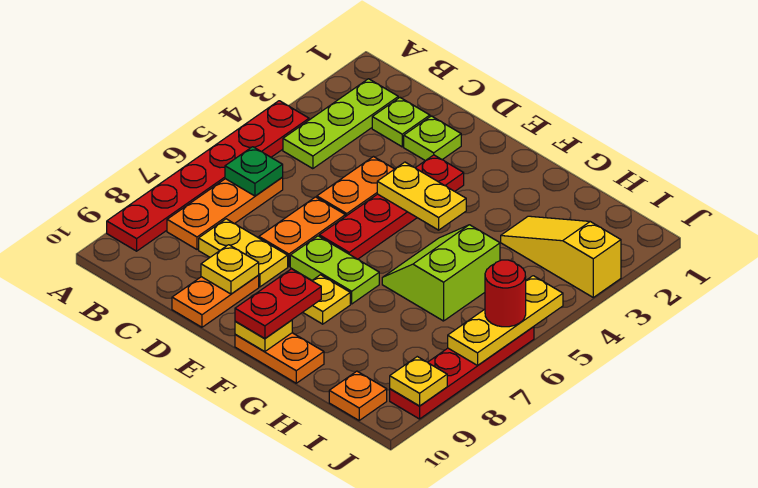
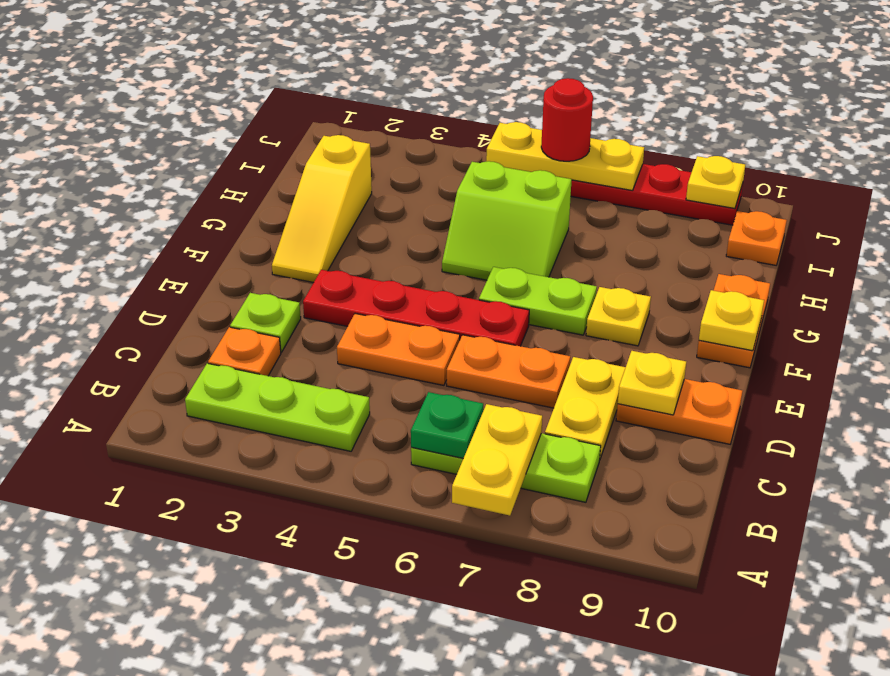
red plate A4:A9 level 1 -> none
orange plate B6:B8 level 1 -> lime plate B6:B8 level 1
lime plate C2 level 1 -> orange plate C2 level 1
yellow plate E4:F4 level 2 -> yellow plate A7:B7 level 2
lime plate E7:F7 level 1 -> lime plate F6:F7 level 1
red plate F9:F10 level 3 -> none
yellow slope H3:J3 level 1 top J -> yellow slope F2:H2 level 1 top H

